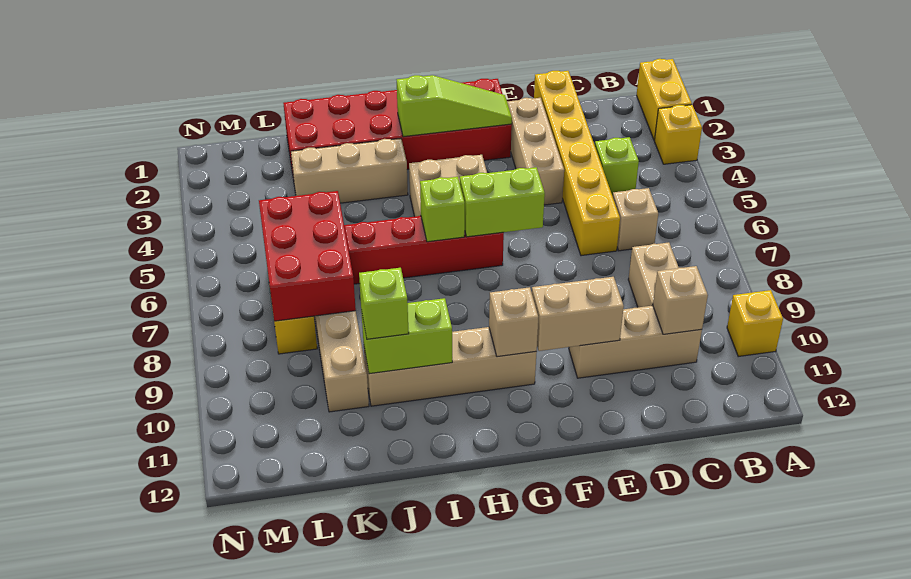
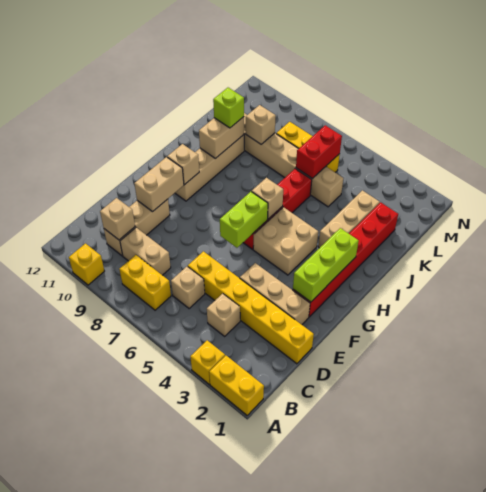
none -> yellow brick B7:B8 level 1
lime brick C4 level 1 -> tan brick C4 level 1
red brick F1:K2 level 1 -> red brick F2:K2 level 1
lime slope F2:H2 level 2 top H -> lime brick F2:H2 level 2
lime brick H6 level 2 -> tan brick H6 level 2
lime brick I10:J10 level 2 -> tan brick I10:J10 level 2
red brick K6:L8 level 2 -> red brick K6:L6 level 2
none -> tan brick K9 level 2

